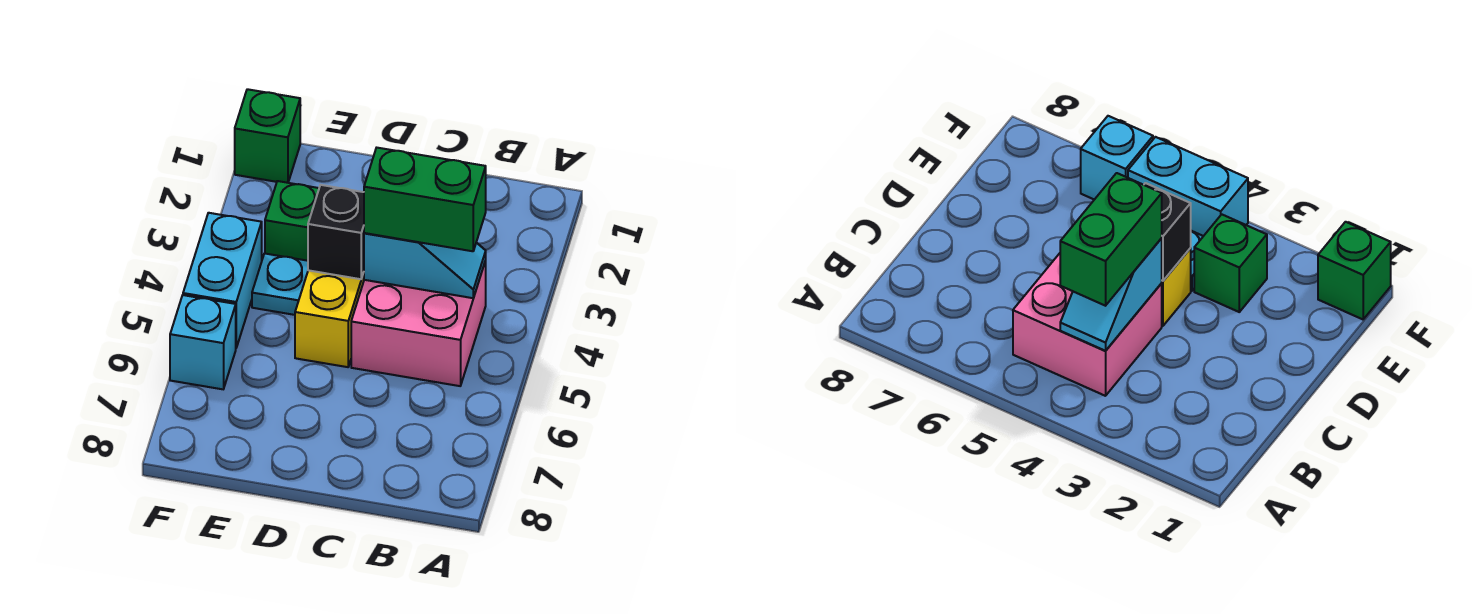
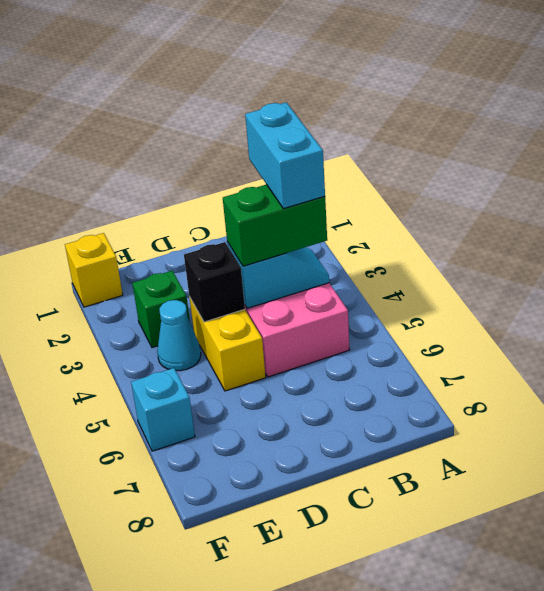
cyan plate E4 level 1 -> cyan cone E4 level 1
green brick F1 level 1 -> yellow brick F1 level 1
cyan brick F4:F5 level 1 -> cyan brick B3:B4 level 4

